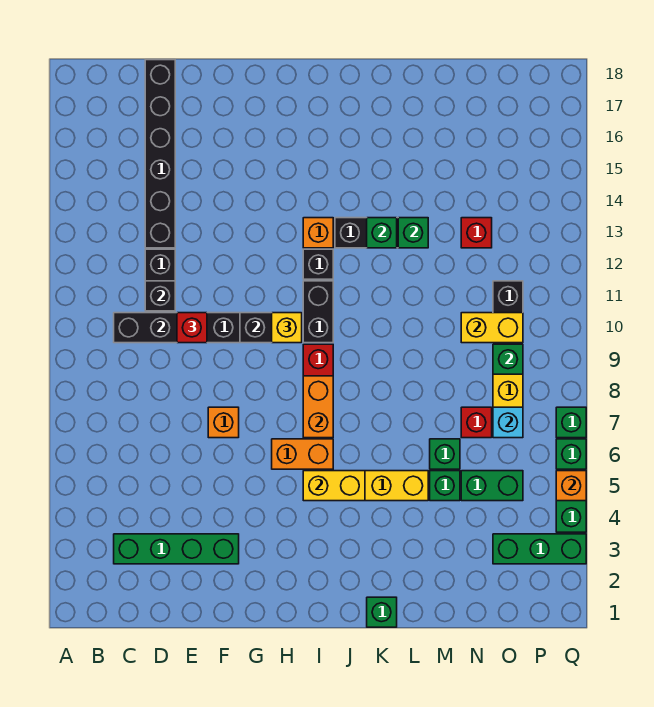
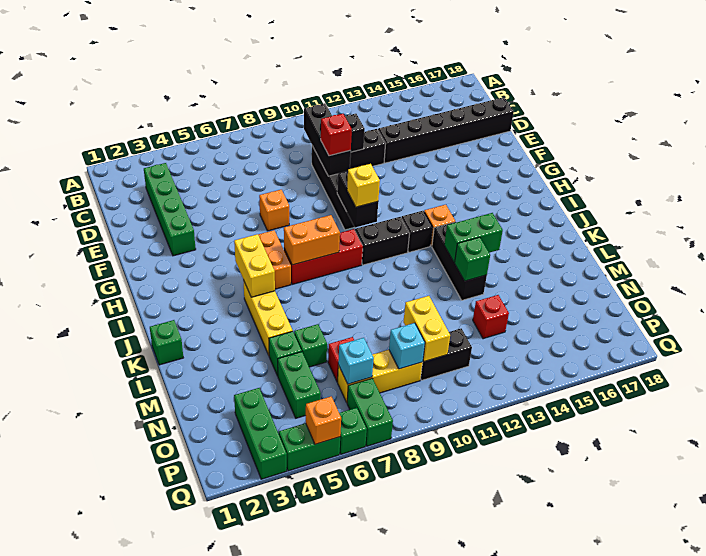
green brick K13 level 2 -> green brick K13:K14 level 2
green brick O9 level 2 -> cyan brick O9 level 2
green brick Q7 level 1 -> green brick P7:Q7 level 1

